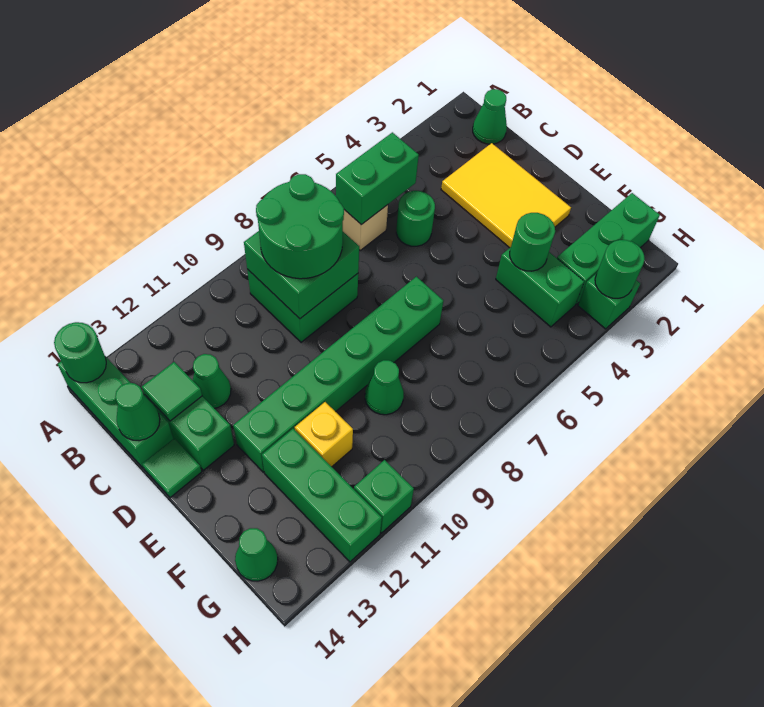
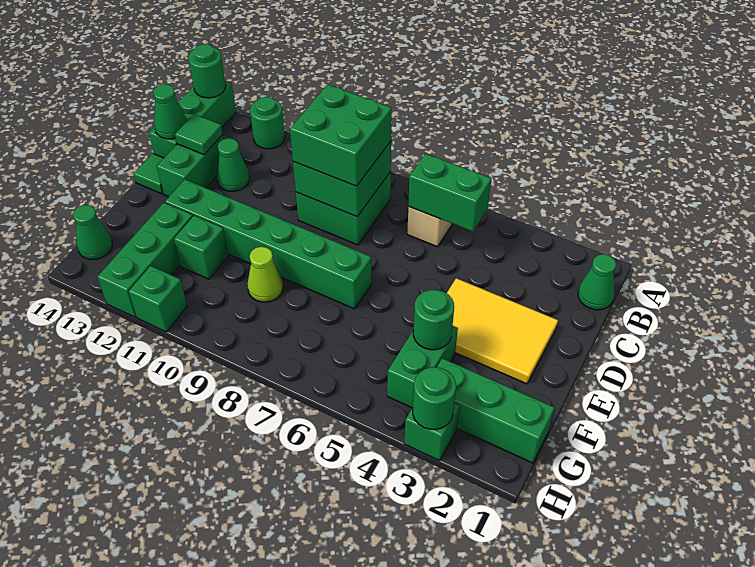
green round brick B8:C9 level 3 -> green brick B8:C9 level 3
yellow tile C2:E3 level 1 -> yellow tile D2:E4 level 1
green round brick C5 level 1 -> green round brick A12 level 1
green cone F9 level 1 -> lime cone F9 level 1
yellow brick F11 level 1 -> green brick F11 level 1

